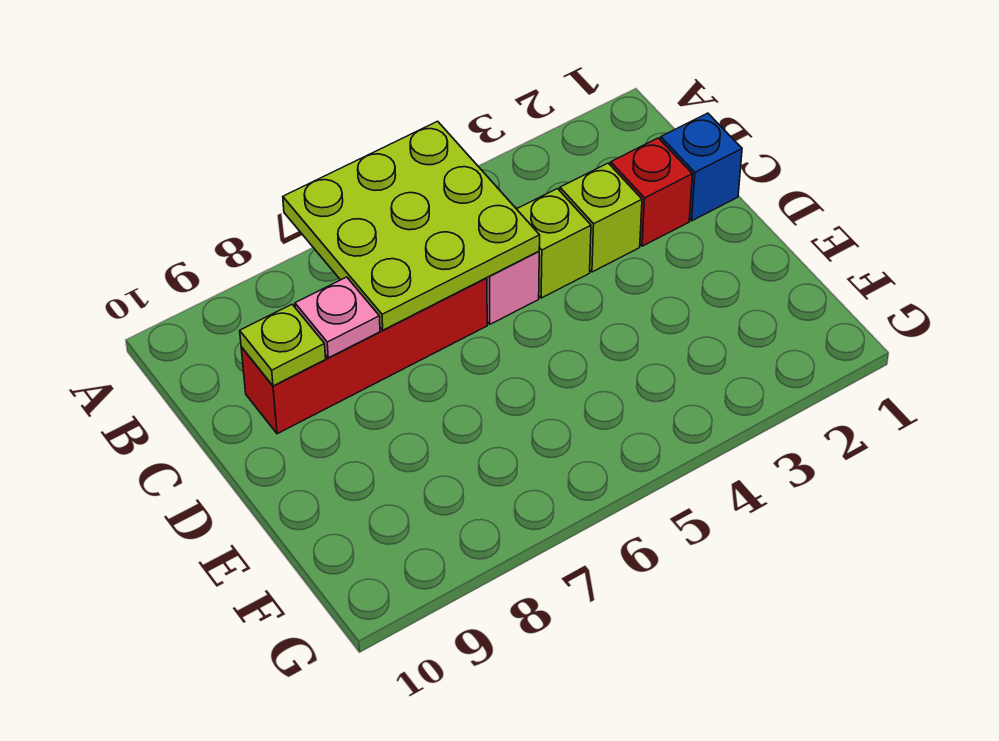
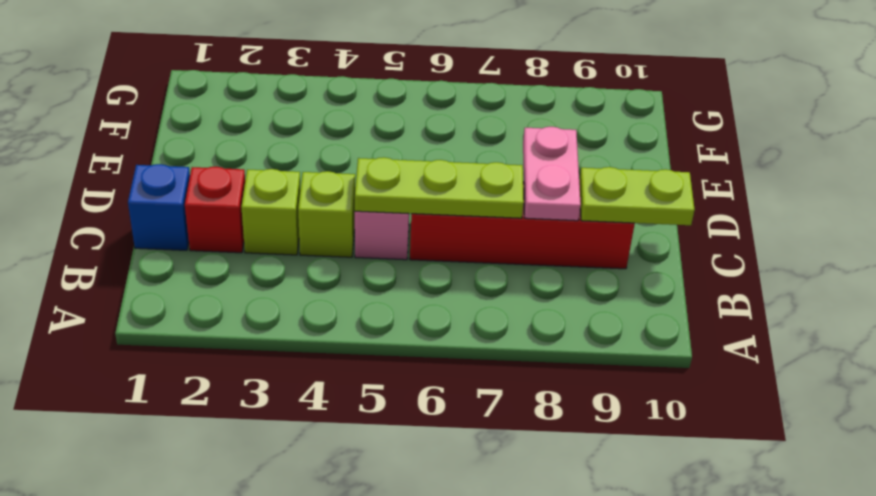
lime plate A5:C7 level 2 -> lime plate C5:C7 level 2
pink plate C8 level 2 -> pink plate C8:D8 level 2
lime plate C9 level 2 -> lime plate C9:C10 level 2

